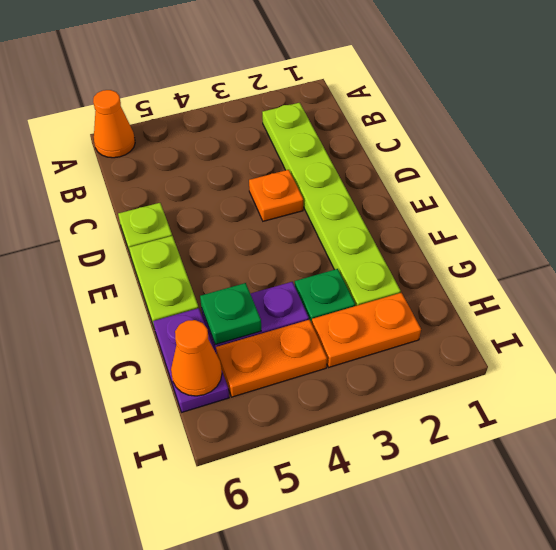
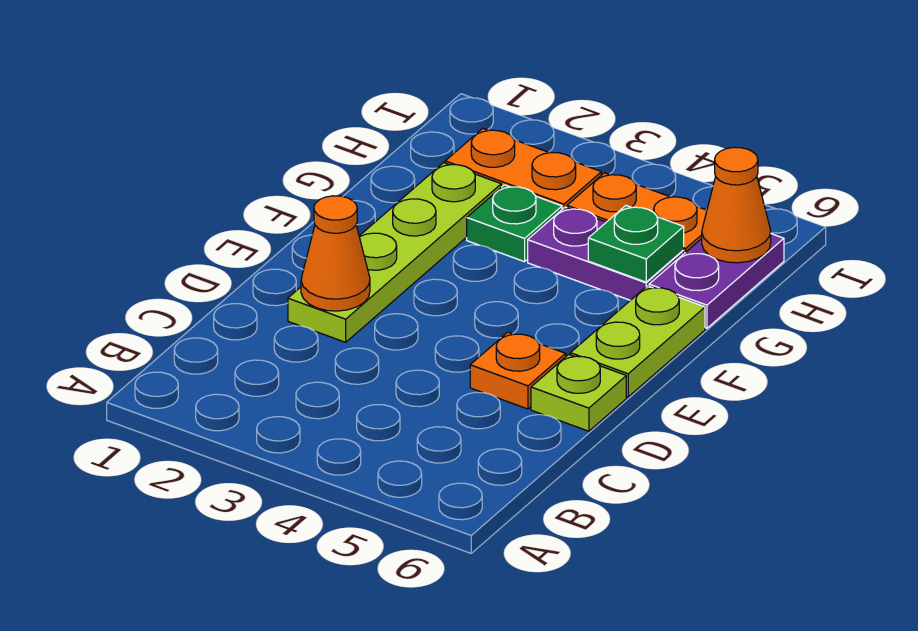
orange cone A6 level 1 -> orange cone D2 level 2
lime plate B2:G2 level 1 -> lime plate D2:G2 level 1
orange plate D3 level 1 -> orange plate D5 level 1

